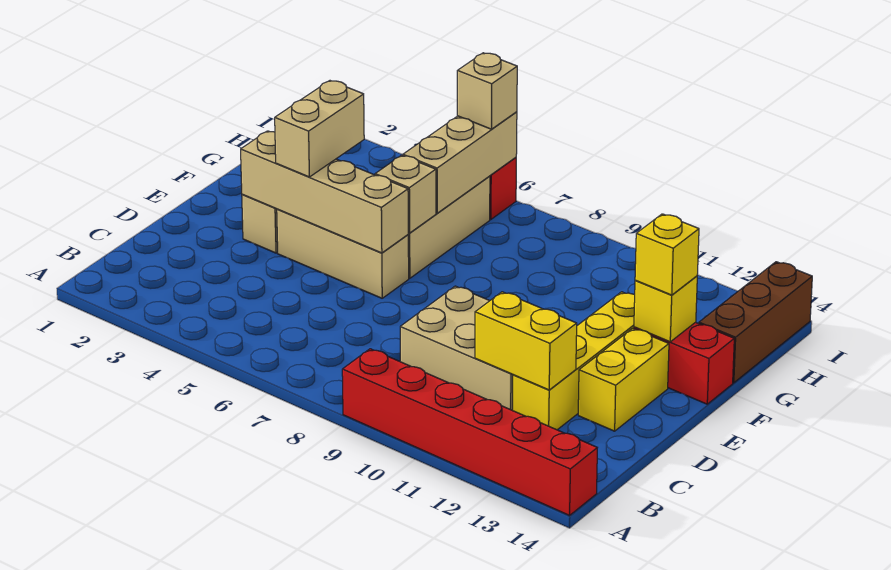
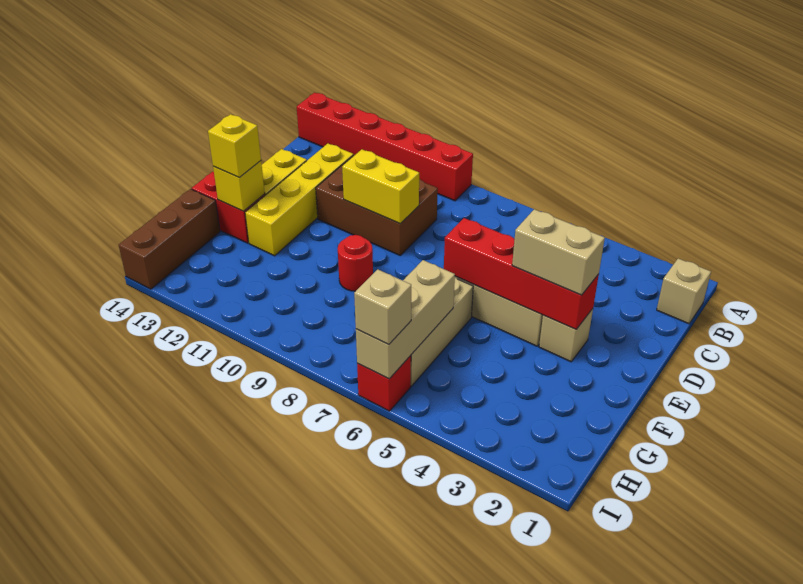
tan brick C9:D11 level 1 -> brown brick C9:D11 level 1
yellow brick C11:C12 level 2 -> yellow brick D9:D10 level 2
tan brick E3:E6 level 2 -> red brick E3:E6 level 2
tan brick E4:F4 level 3 -> tan brick E3:E4 level 3
tan brick F6 level 2 -> tan brick B1 level 1
none -> red round brick F9 level 1

